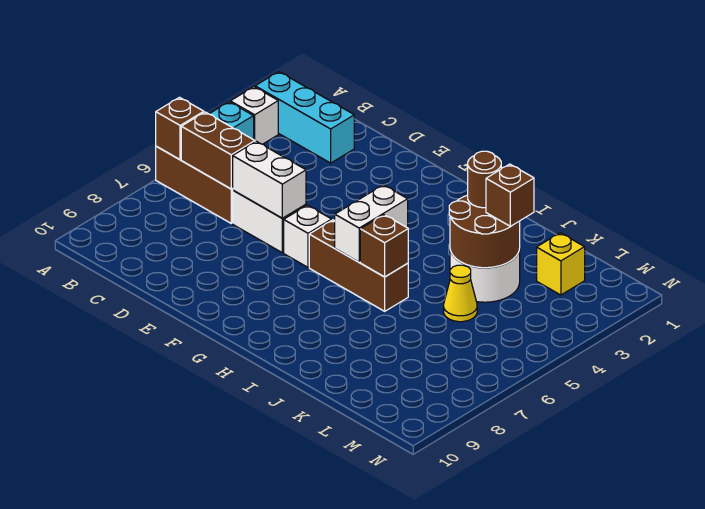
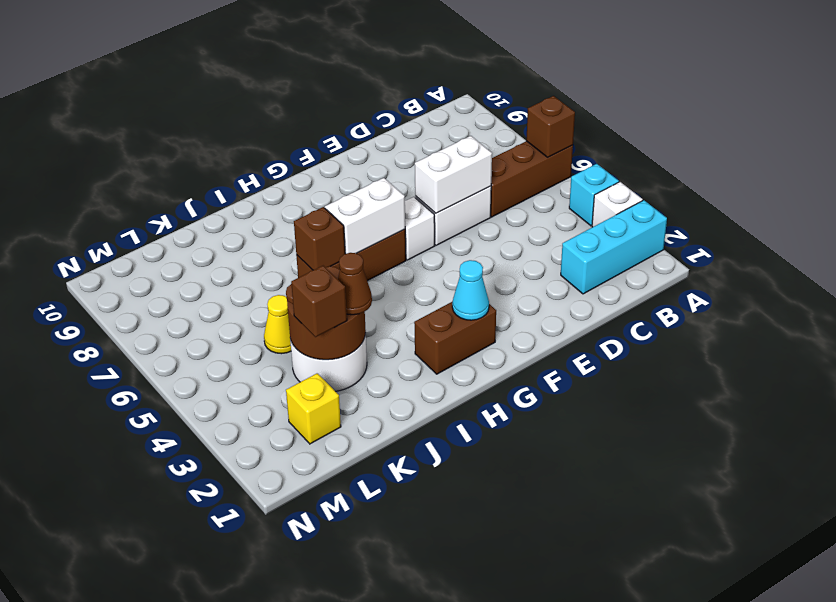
brown brick B6:C6 level 2 -> brown brick G2:H2 level 1
none -> cyan cone G2 level 2
white brick H5:H6 level 2 -> white brick G6:H6 level 2
brown round brick J3 level 3 -> brown cone J3 level 3

